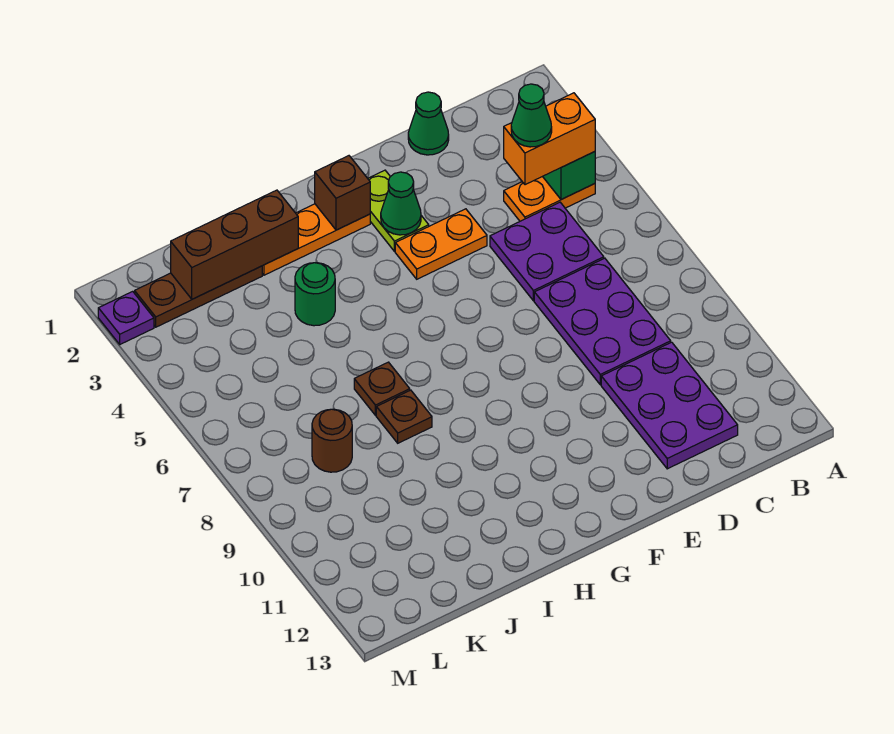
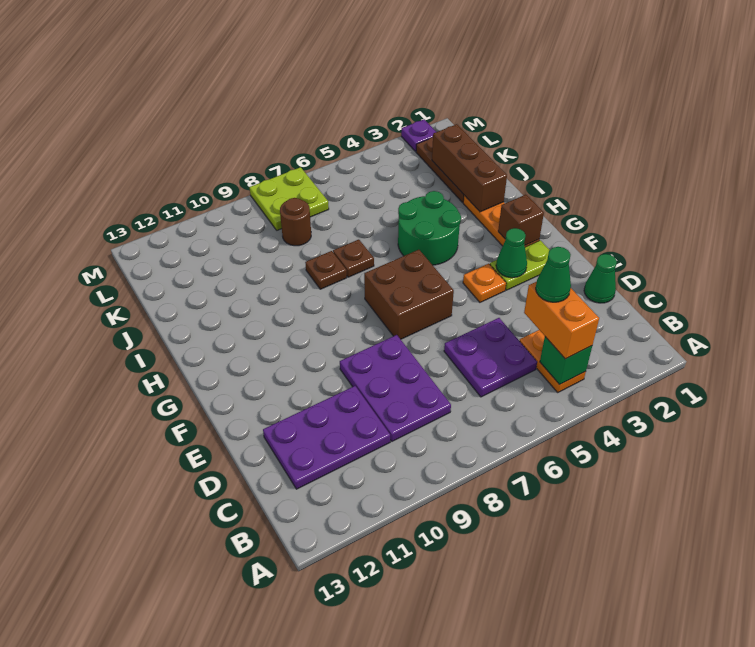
purple plate C7:D9 level 1 -> purple plate C8:E9 level 1
orange plate E4:F4 level 1 -> orange plate F4 level 1
none -> brown brick F6:G7 level 1
green round brick I4 level 1 -> green round brick H4:I5 level 1
none -> lime plate L7:M8 level 1

